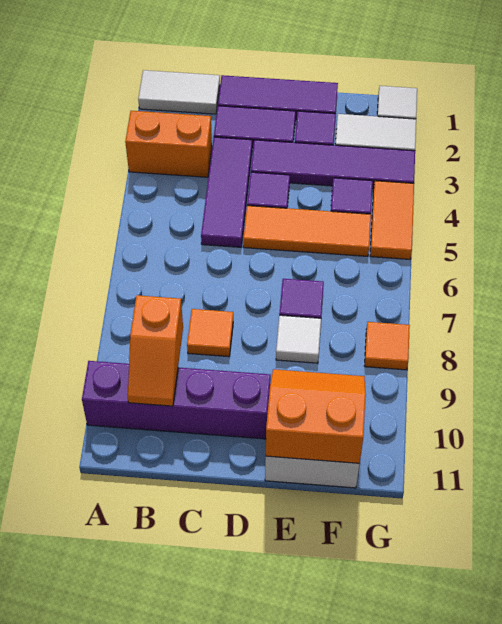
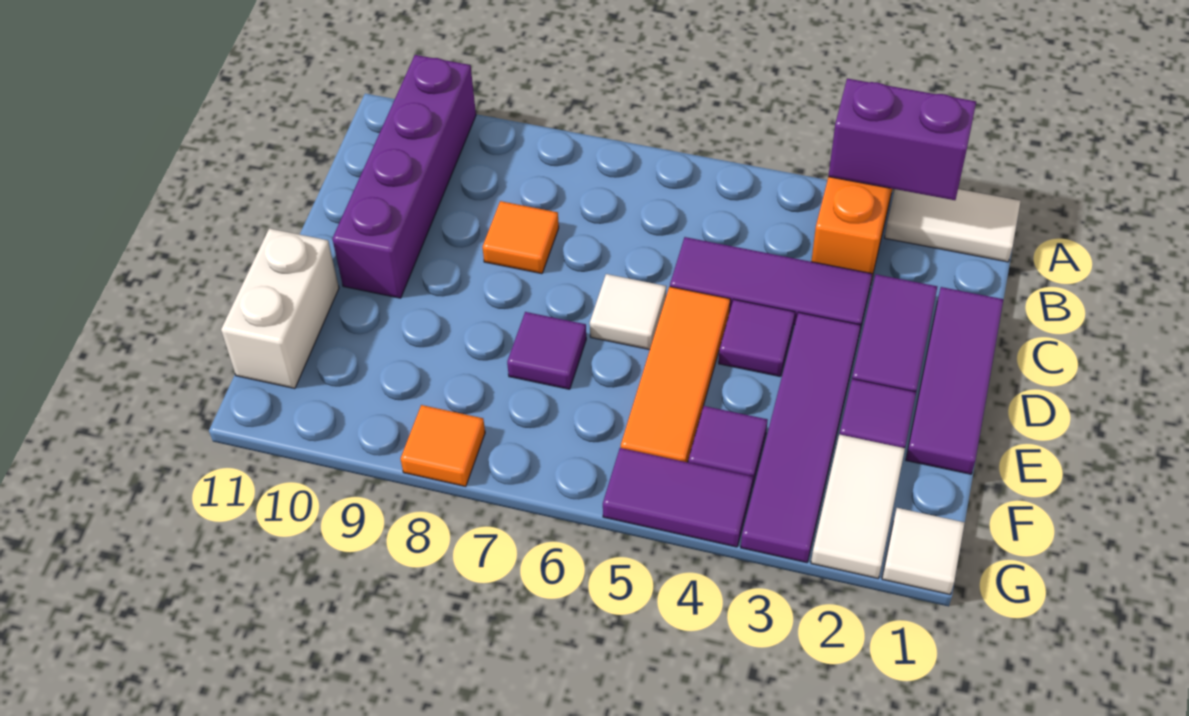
white tile A1:B1 level 1 -> white tile A1:A2 level 1
none -> purple brick A2:A3 level 2
orange slope B9:B10 level 2 top 9 -> none
white tile E8 level 1 -> white tile D6 level 1
orange slope E10:F11 level 2 top 11 -> none
orange tile G4:G5 level 1 -> purple tile G4:G5 level 1

